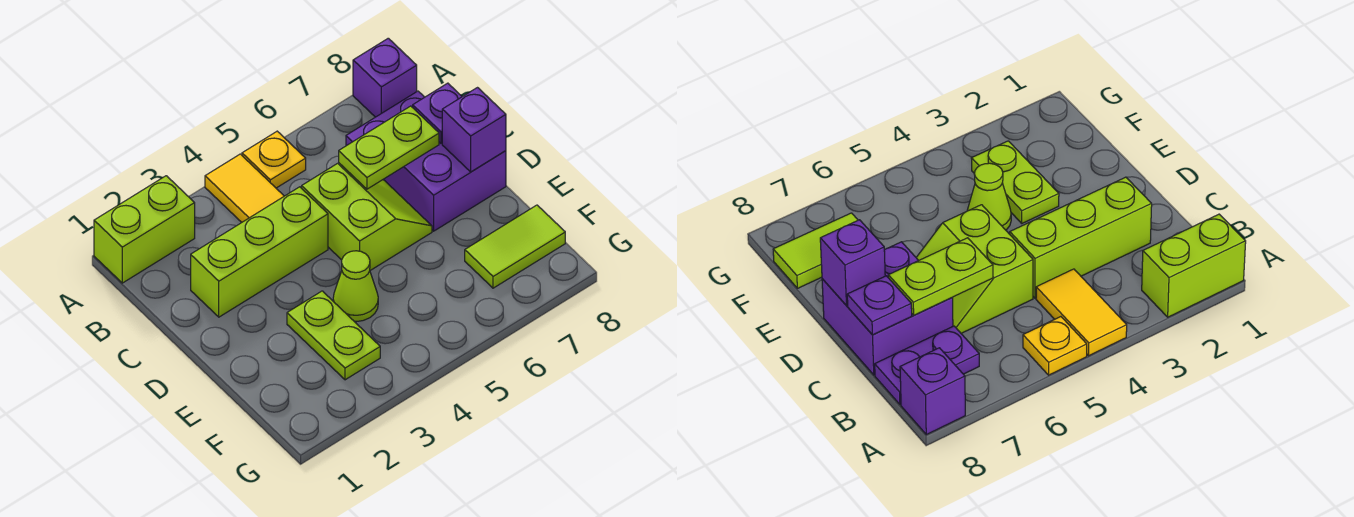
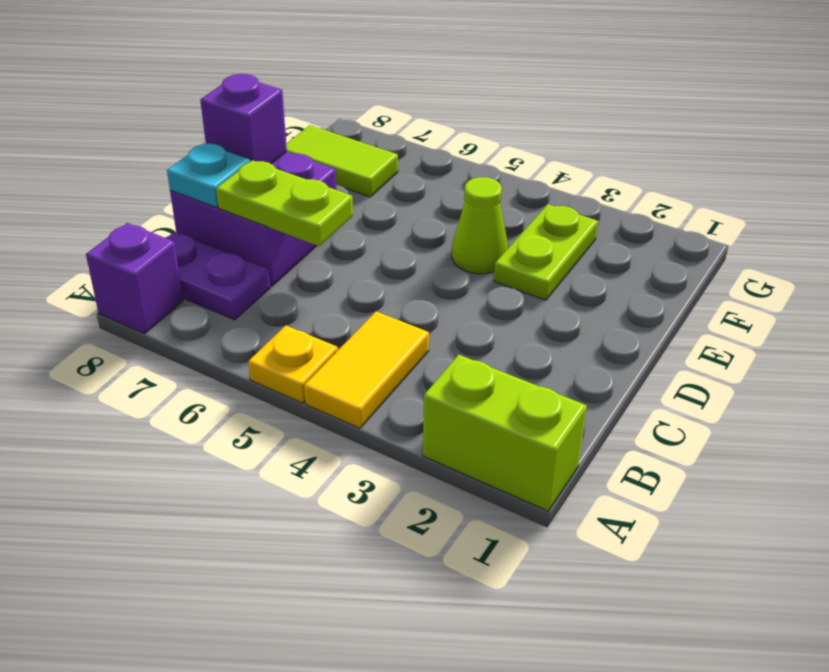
lime brick C2:C4 level 1 -> none
lime slope C5:D6 level 1 top 5 -> none
purple plate C8 level 2 -> cyan plate C8 level 2

